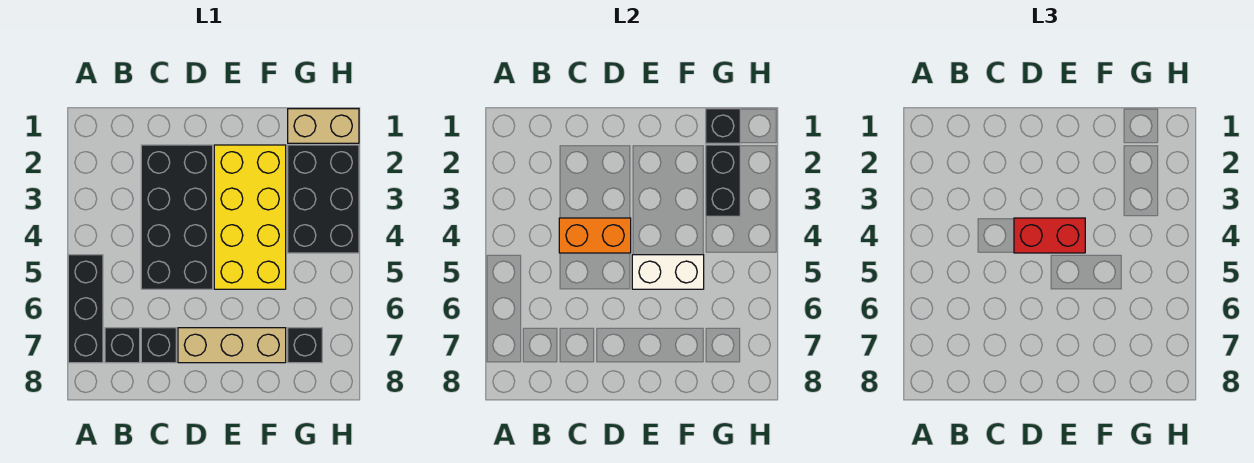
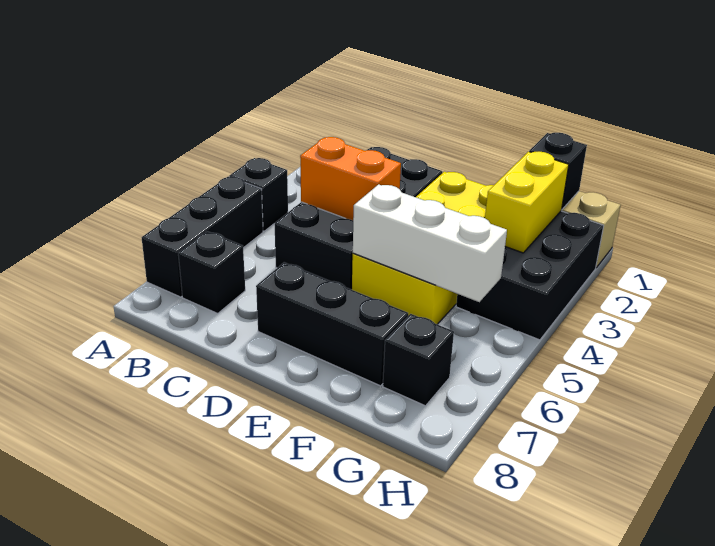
black brick C7 level 1 -> black brick A4 level 1
red brick D4:E4 level 3 -> none
tan brick D7:F7 level 1 -> black brick D7:F7 level 1
white brick E5:F5 level 2 -> white brick E5:G5 level 2
black brick G2:G3 level 2 -> yellow brick G2:G3 level 2

